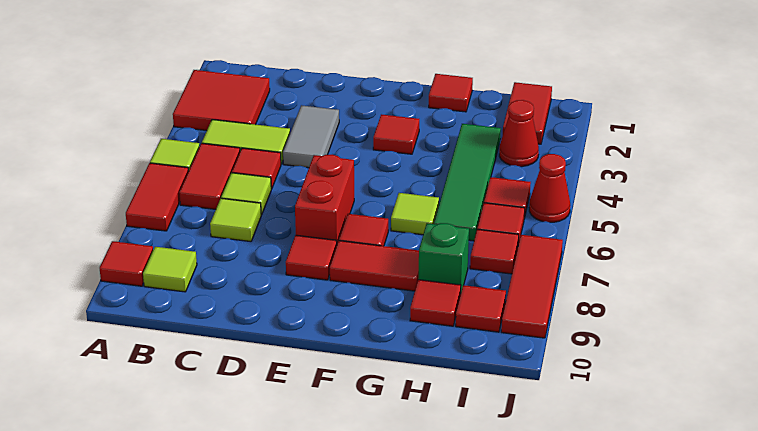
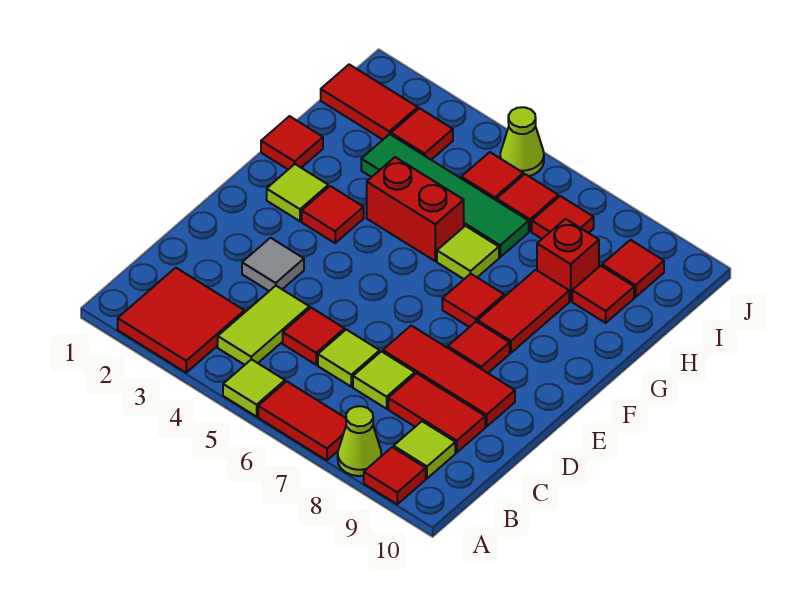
none -> lime cone A8 level 1
red tile B5:B6 level 1 -> red tile C8:C9 level 1
grey tile D3:D4 level 1 -> grey tile D3 level 1
red brick E6:E7 level 1 -> red brick G4:G5 level 1
none -> lime tile F2 level 1
green brick H8 level 1 -> red brick H8 level 1
red cone I3 level 1 -> red tile I3 level 1
red cone J5 level 1 -> lime cone J5 level 1
red tile J7:J9 level 1 -> red tile D7:D9 level 1

